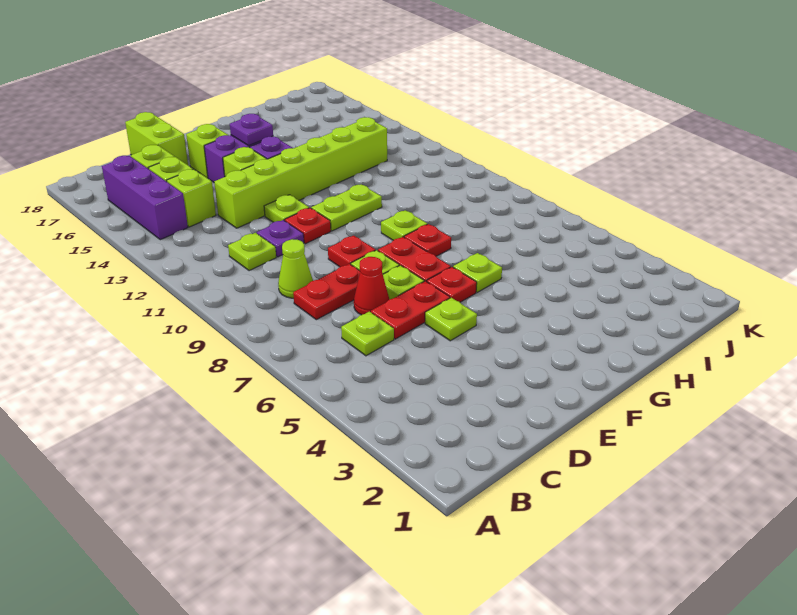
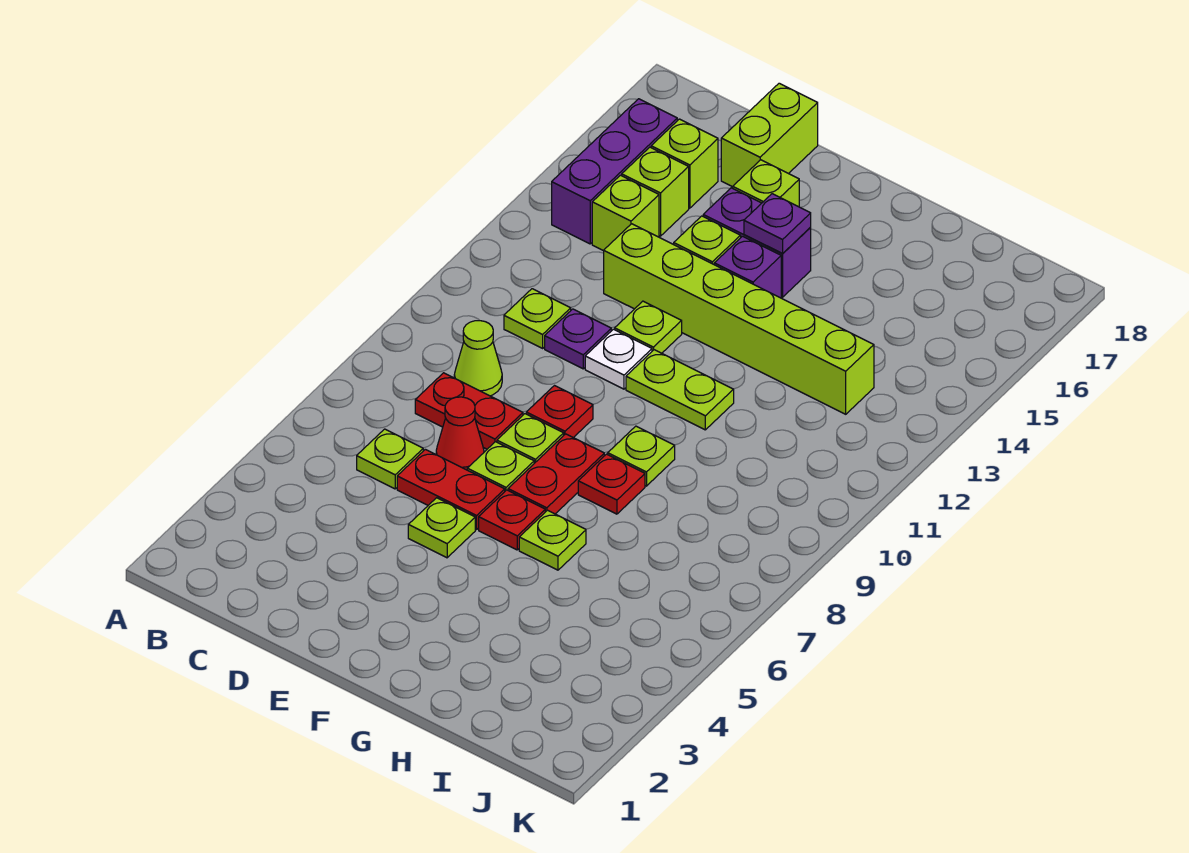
red plate E11 level 1 -> white plate E11 level 1

